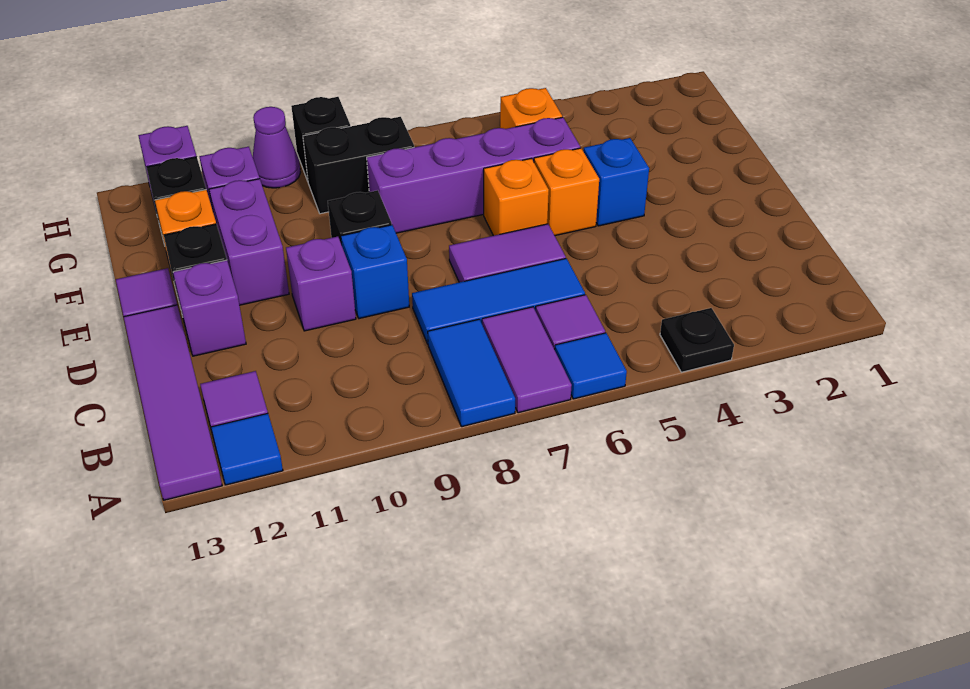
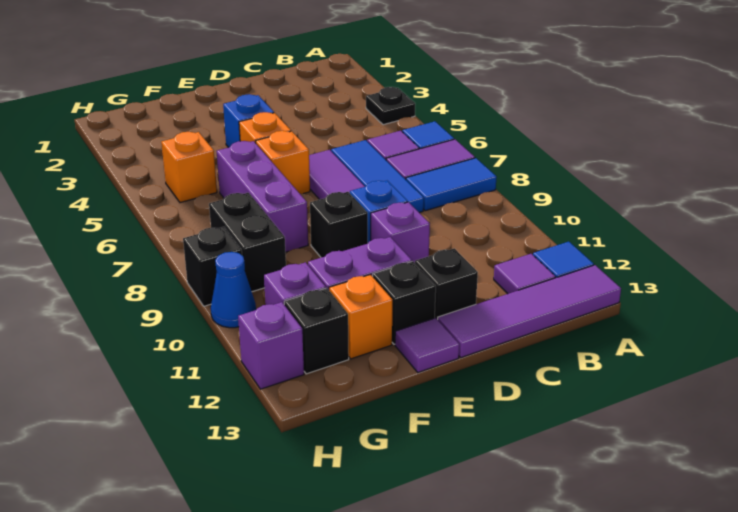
purple brick D12 level 1 -> black brick D12 level 1
purple brick F5:F8 level 1 -> purple brick F6:F8 level 1
purple cone H10 level 1 -> blue cone H10 level 1

